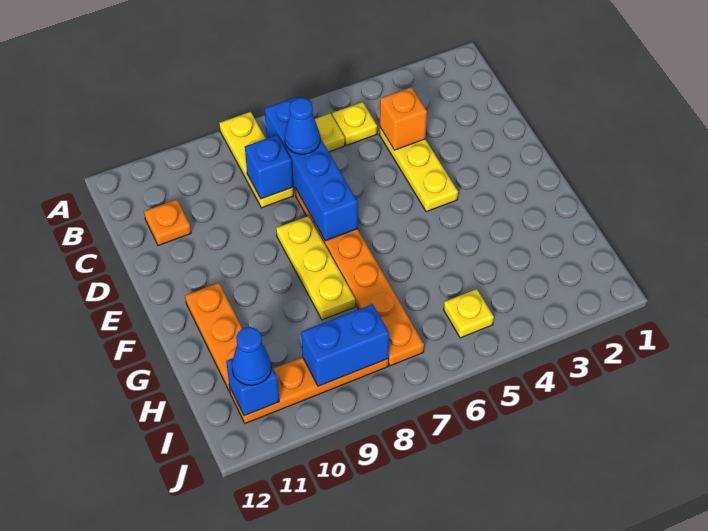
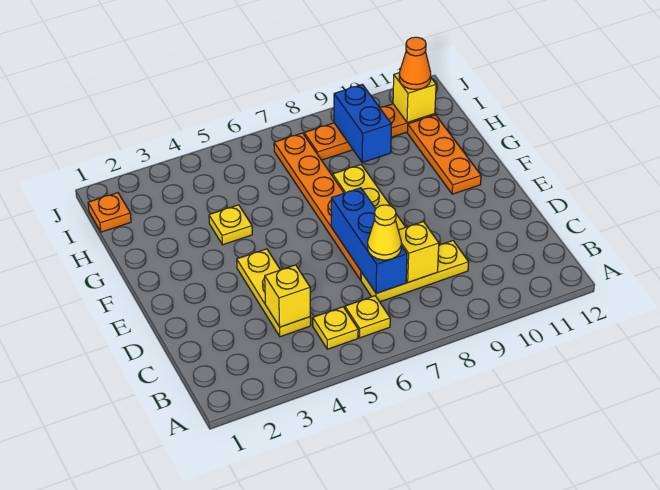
yellow plate A8:C8 level 1 -> yellow plate C7:C9 level 1
blue brick B7:E7 level 2 -> blue brick C7:E7 level 2
orange brick C4 level 2 -> yellow brick C4 level 2
blue cone C7 level 3 -> yellow cone C7 level 3
blue brick C8 level 2 -> yellow brick C8 level 2
orange plate C11 level 1 -> orange plate I1 level 1
yellow plate I5 level 1 -> yellow plate G4 level 1
blue brick I8:I9 level 2 -> blue brick H9:I9 level 2
blue brick I11 level 2 -> yellow brick I11 level 2
blue cone I11 level 3 -> orange cone I11 level 3

